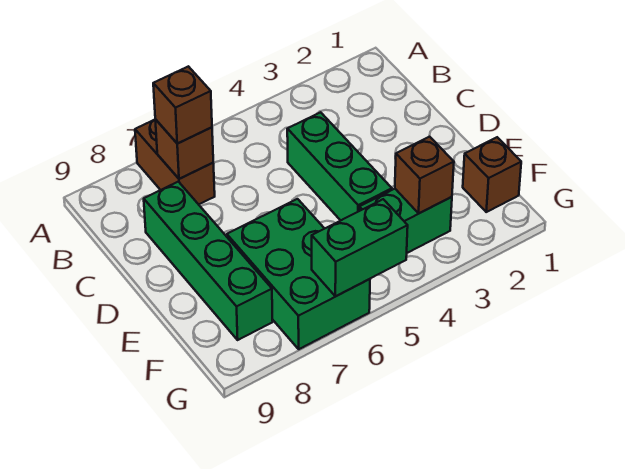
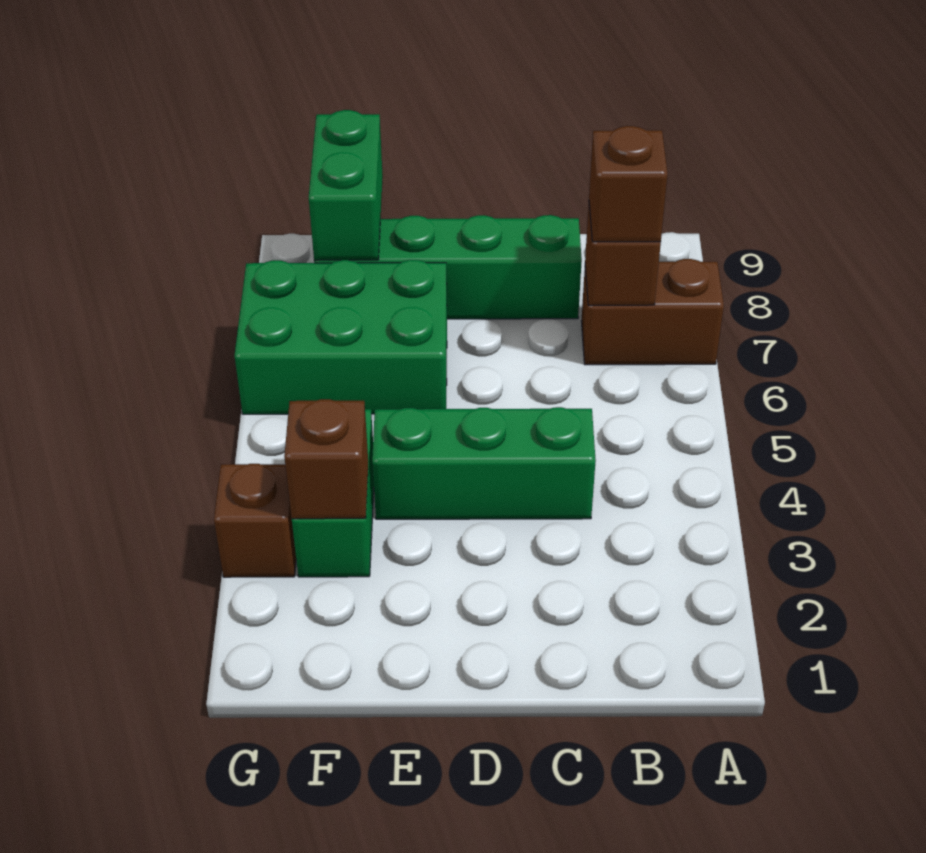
brown brick F1 level 1 -> brown brick G3 level 1
green brick G5:G6 level 2 -> green brick F8:F9 level 2

